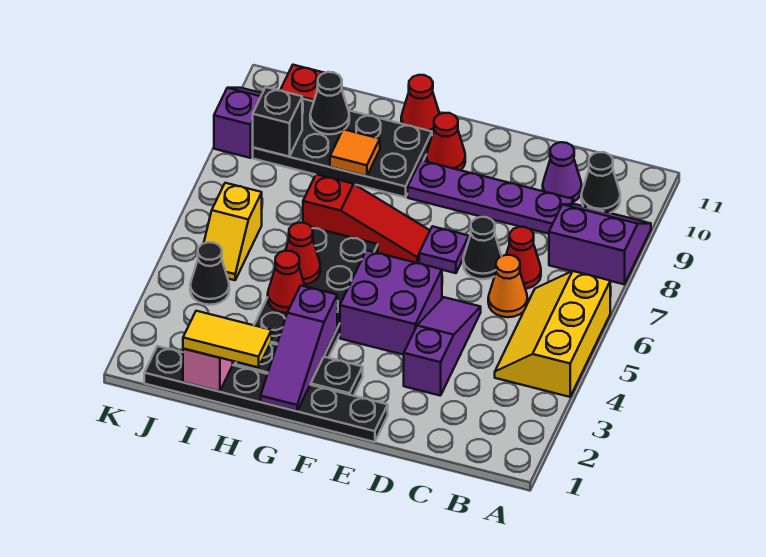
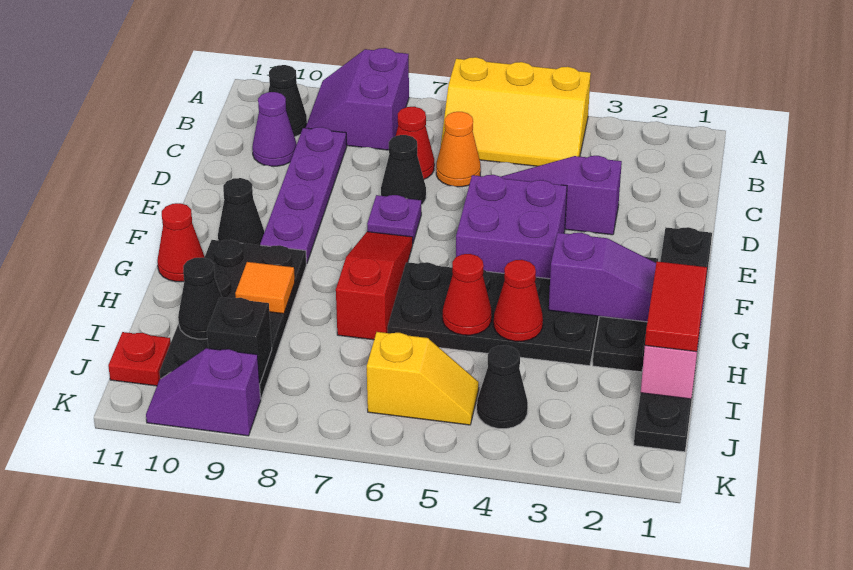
red cone F10 level 1 -> black cone F10 level 1
yellow tile H1:I1 level 3 -> red tile H1:I1 level 3

